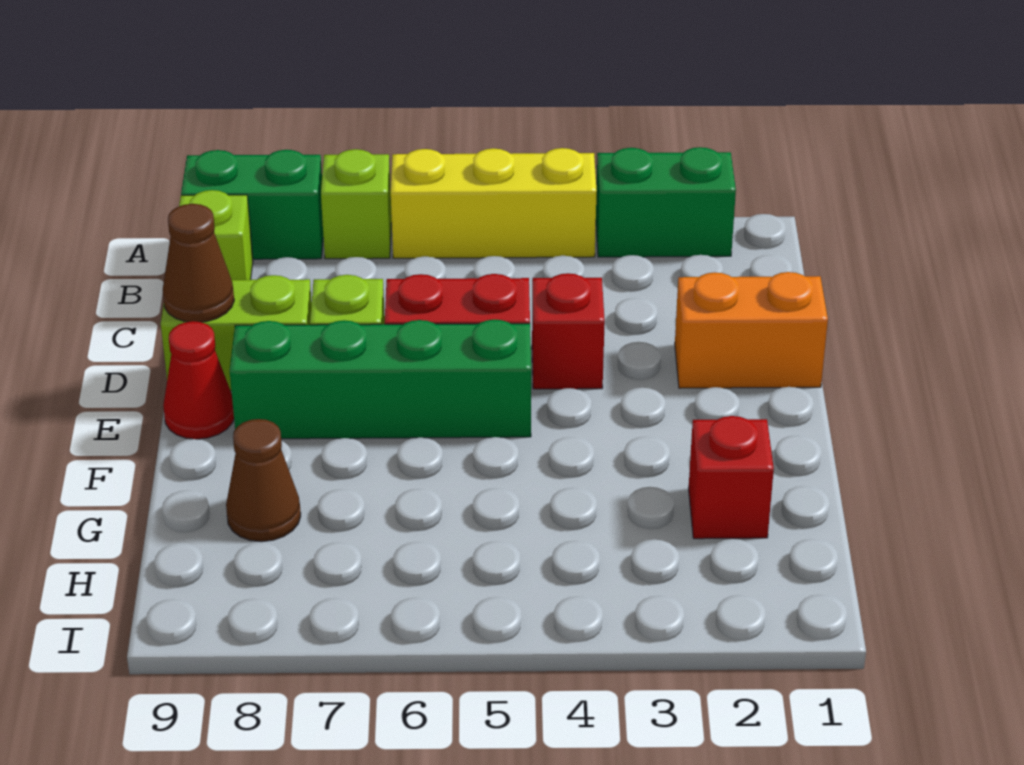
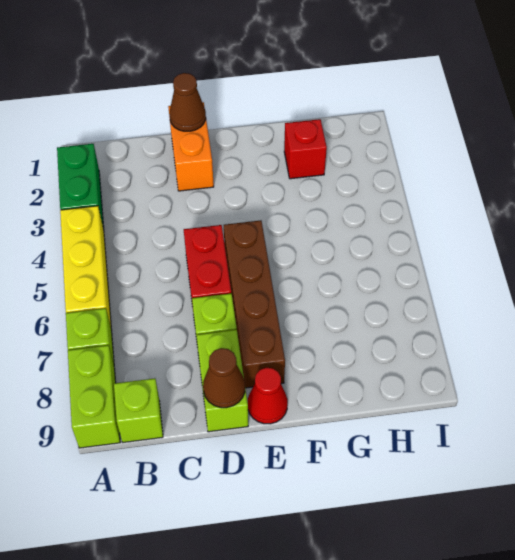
green brick A8:A9 level 1 -> lime brick A8:A9 level 1
red brick D4 level 1 -> none
green brick E5:E8 level 1 -> brown brick E5:E8 level 1
brown cone G8 level 1 -> brown cone D1 level 2

